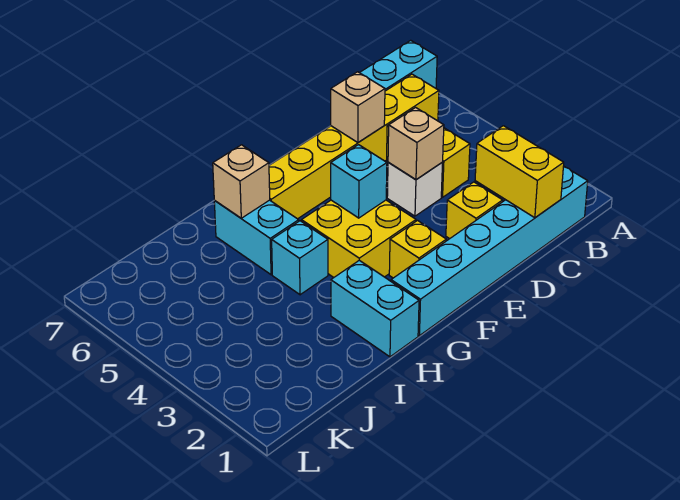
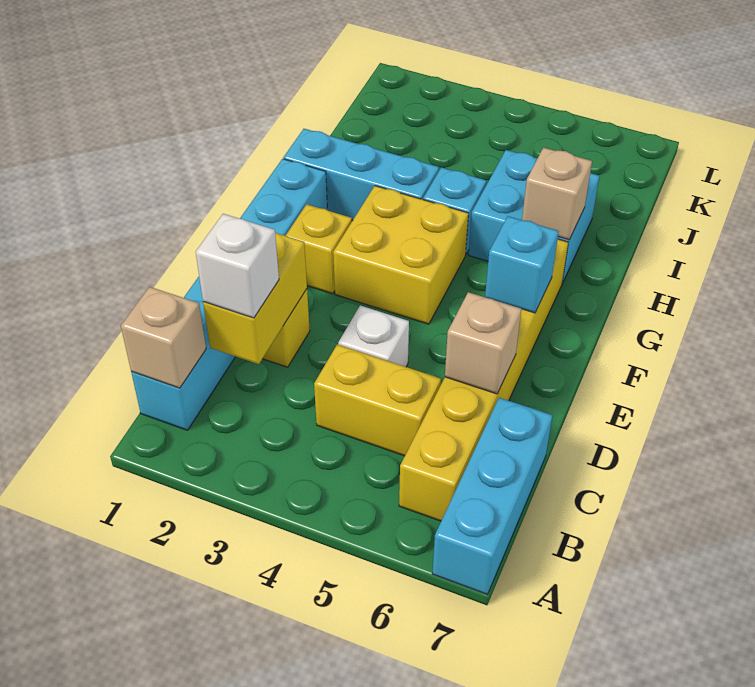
yellow brick C1:C2 level 2 -> yellow brick C2:D2 level 2
none -> white brick C2 level 3
tan brick D4 level 2 -> tan brick B1 level 2
cyan brick F4 level 2 -> cyan brick F6 level 2
cyan brick H1:H2 level 1 -> cyan brick H1:H3 level 1
cyan brick H5:H6 level 1 -> cyan brick H5:I6 level 1

